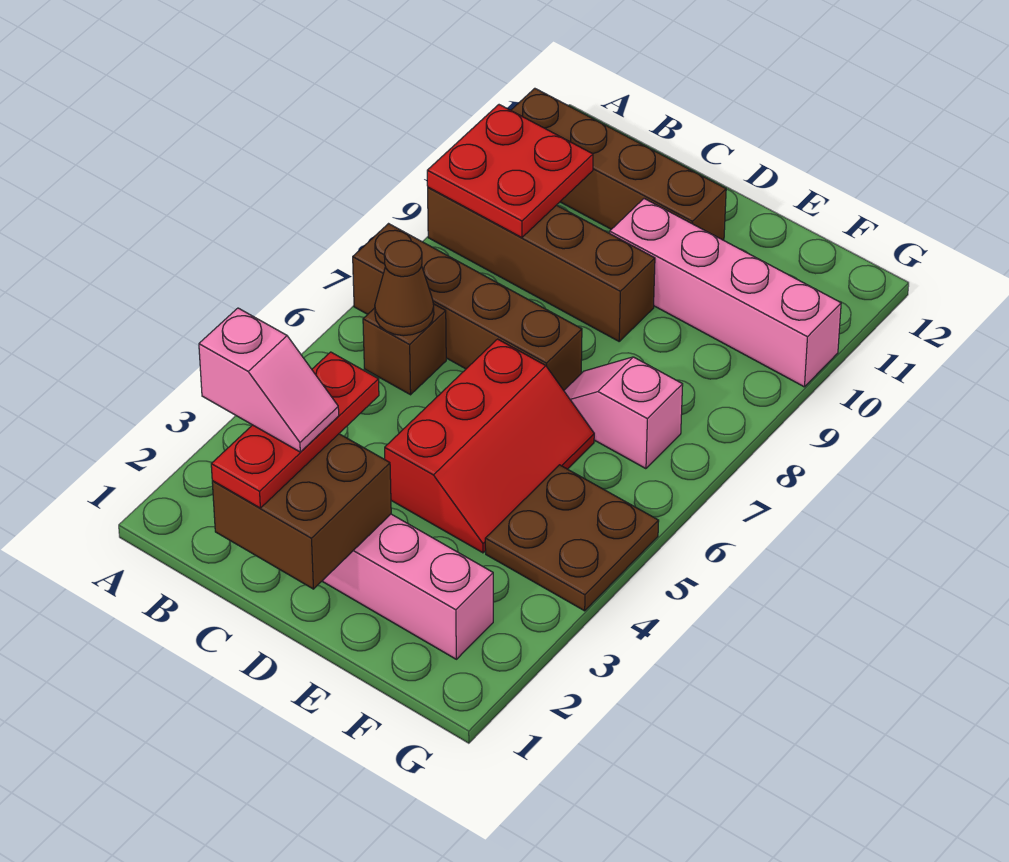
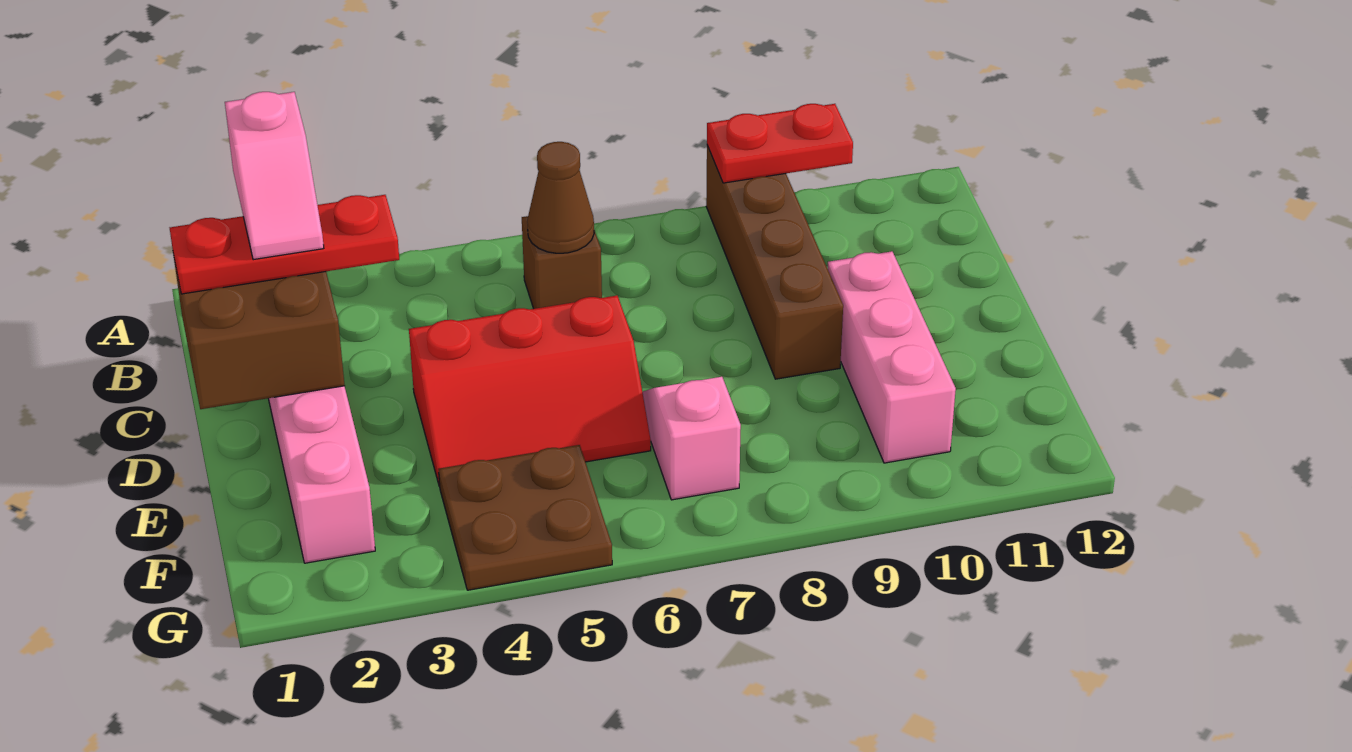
brown brick A7:D7 level 1 -> none
red plate A9:B10 level 2 -> red plate A9:A10 level 2
brown brick A11:D11 level 1 -> none
pink brick D10:G10 level 1 -> pink brick D10:F10 level 1

